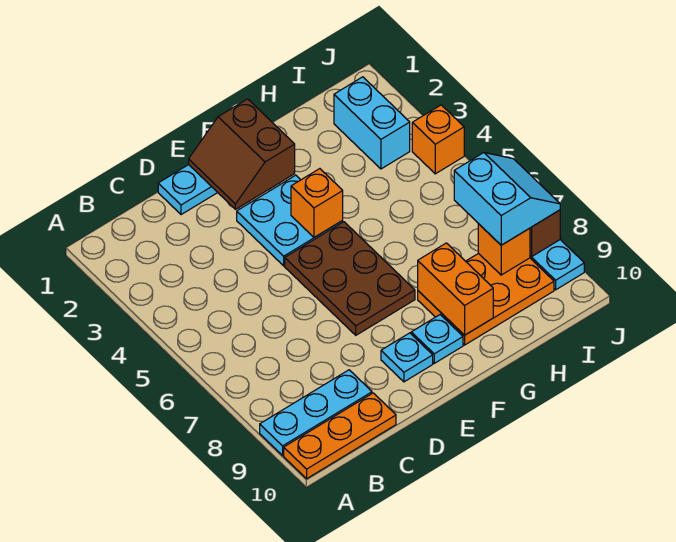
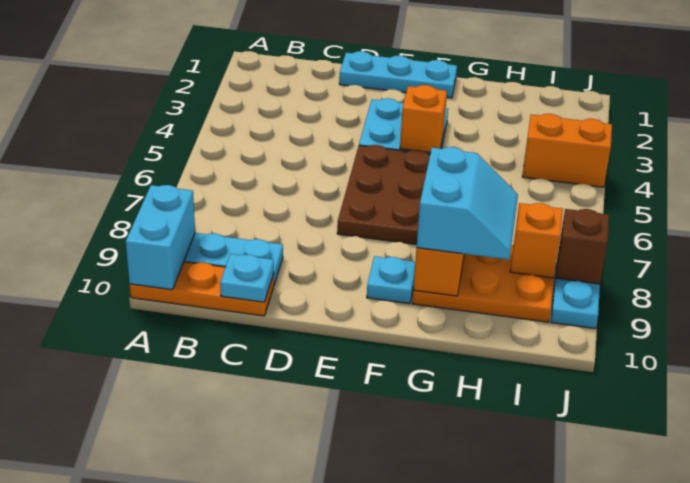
brown slope E1:F2 level 2 top F -> none
cyan plate E9 level 1 -> cyan plate C10 level 2
cyan brick I2:I3 level 1 -> cyan brick A9:A10 level 2
cyan slope I7:J8 level 3 top I -> cyan slope G8:H9 level 3 top G
orange brick J4 level 1 -> orange brick I4:J4 level 1

